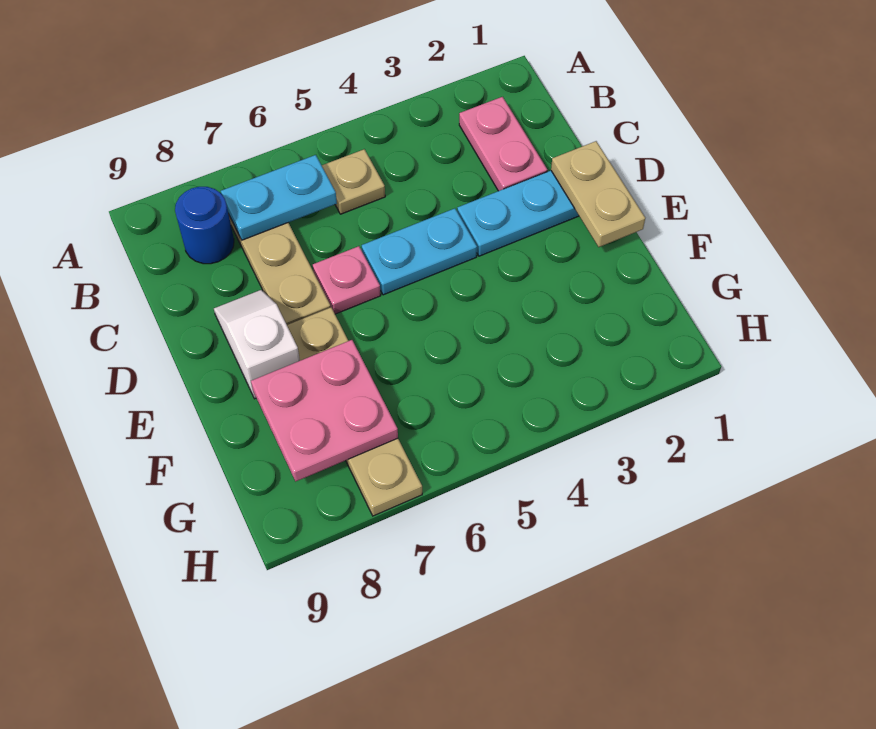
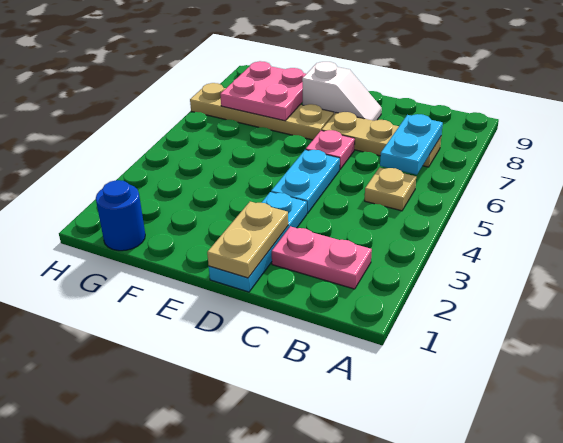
blue round brick B8 level 1 -> blue round brick G1 level 1
tan plate D1:E1 level 2 -> tan plate D1:D2 level 2

